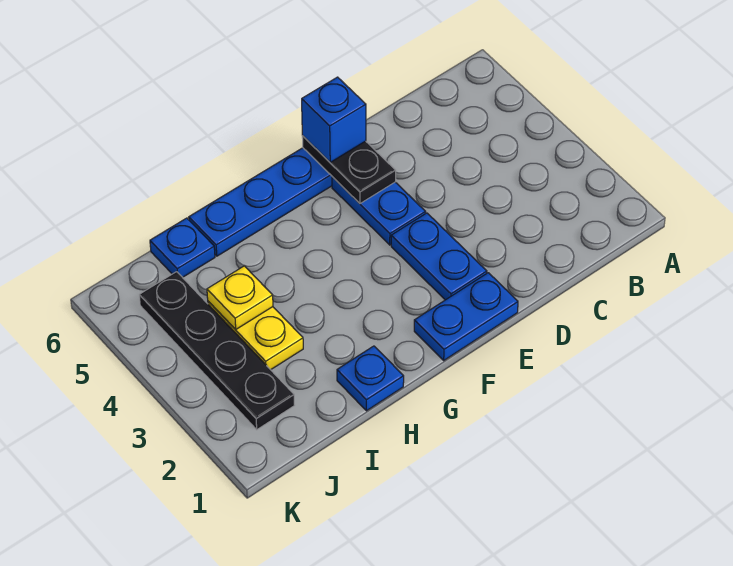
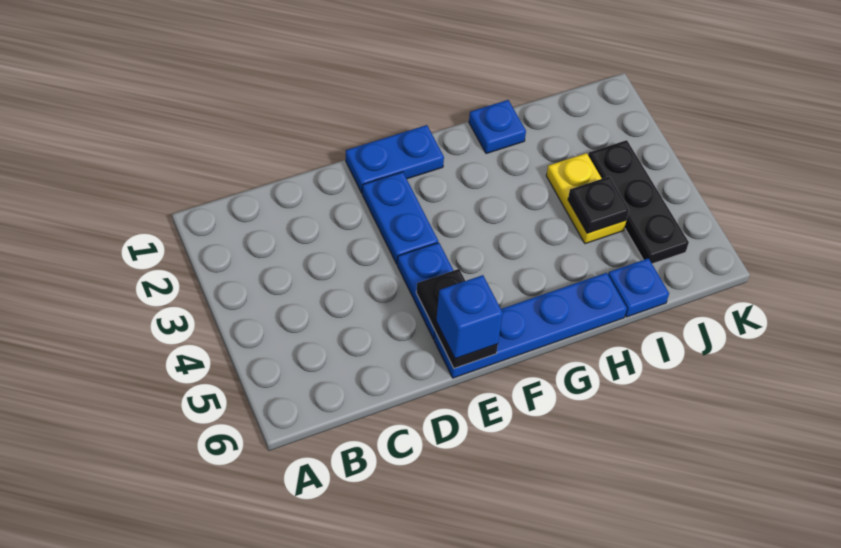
yellow plate I4 level 2 -> black plate I4 level 2
black plate J2:J5 level 1 -> black plate J3:J5 level 1

